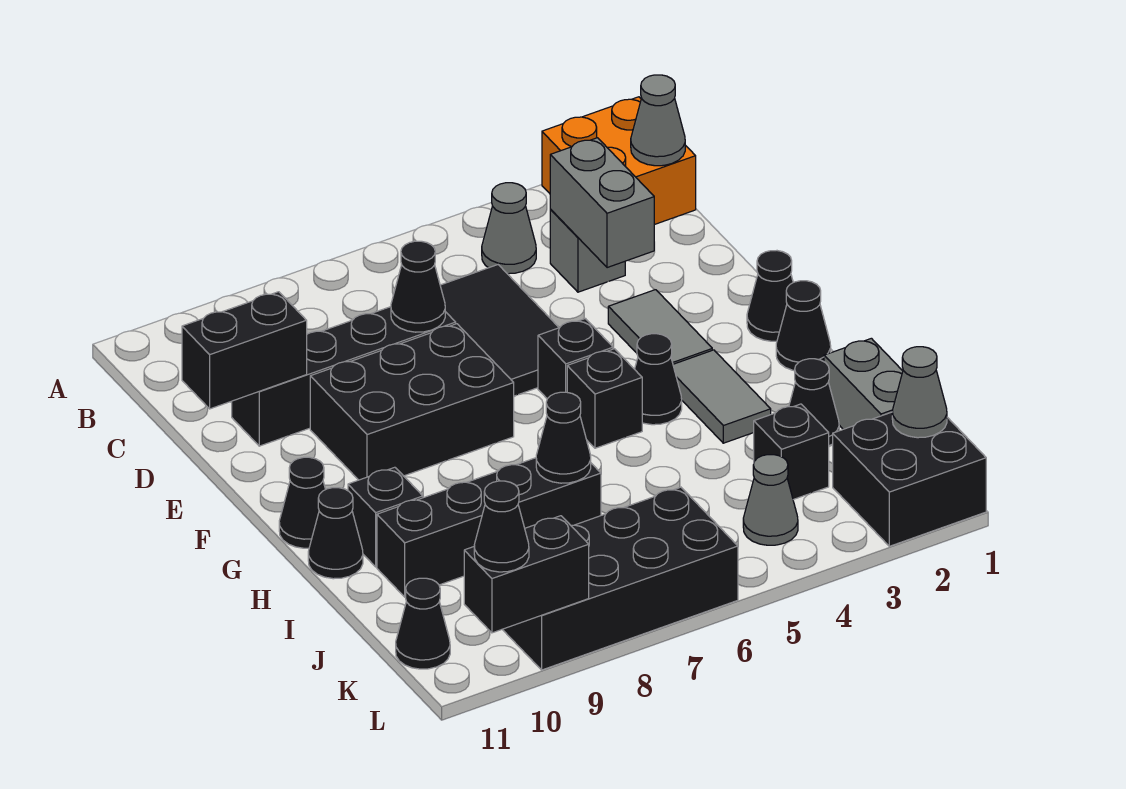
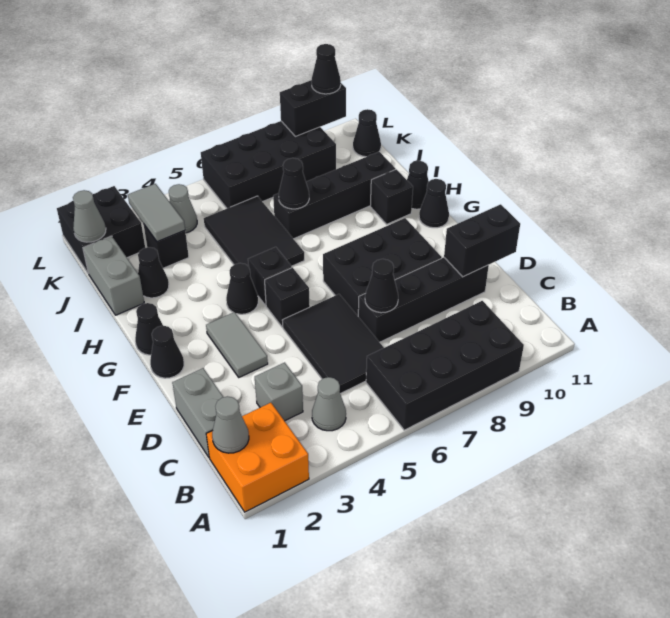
none -> black brick A6:B9 level 1
grey brick C3:D3 level 2 -> grey brick C1:D1 level 1
grey tile G3:H3 level 1 -> grey tile J3:K3 level 2
none -> black tile H5:J6 level 1

